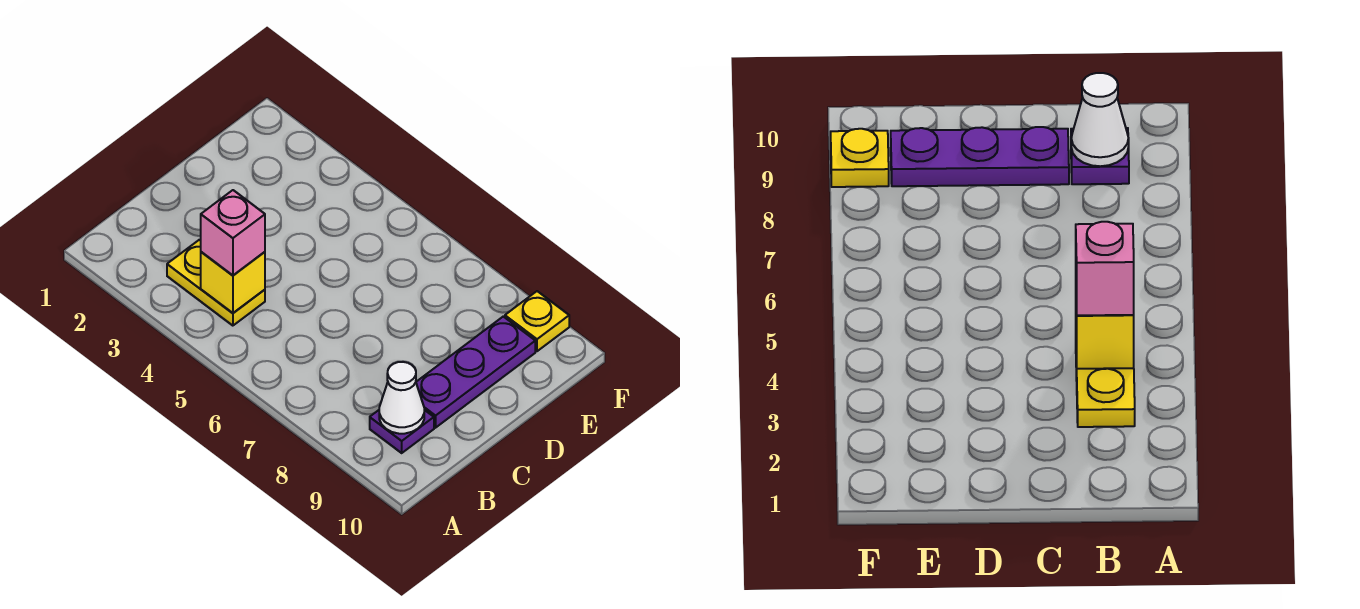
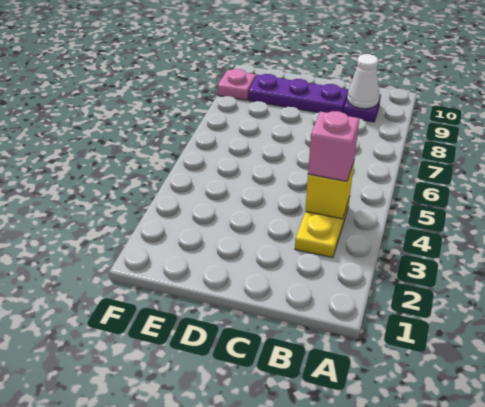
yellow plate F9 level 1 -> pink plate F9 level 1

